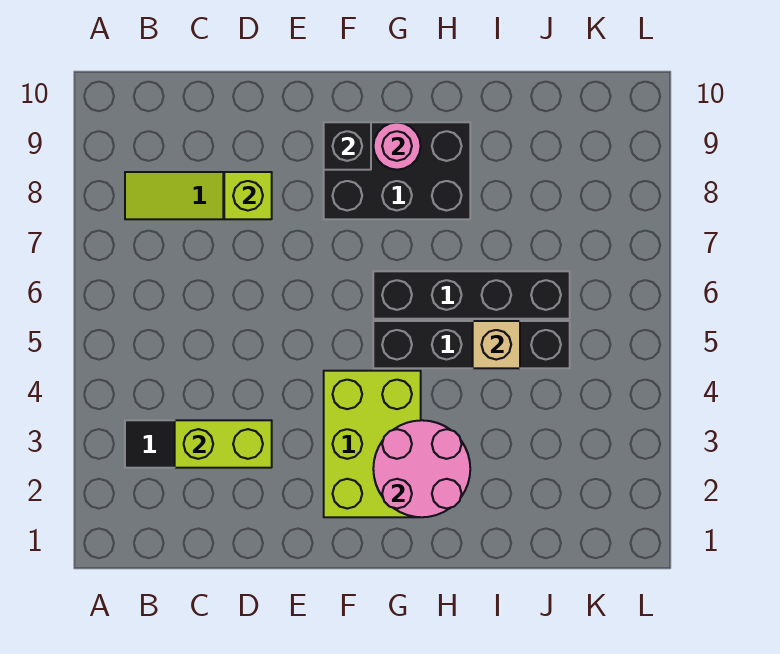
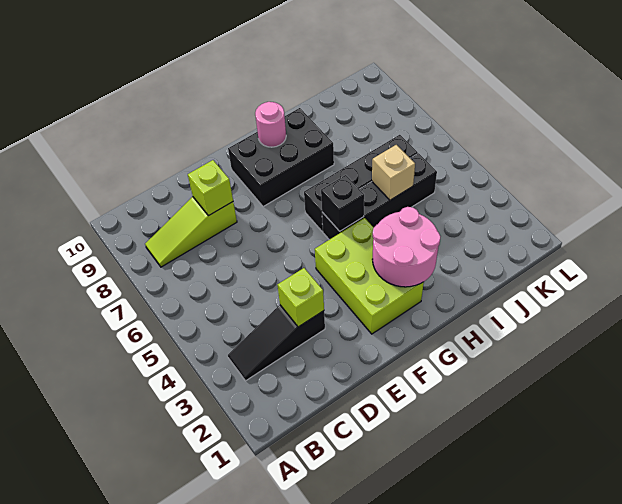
lime brick C3:D3 level 2 -> lime brick D3 level 2
black brick F9 level 2 -> black brick G5 level 2

